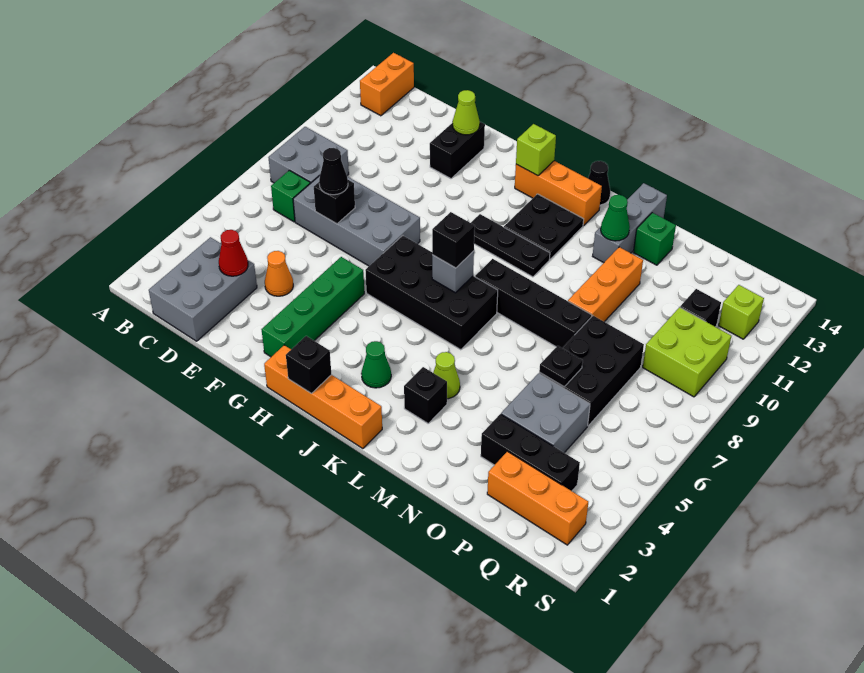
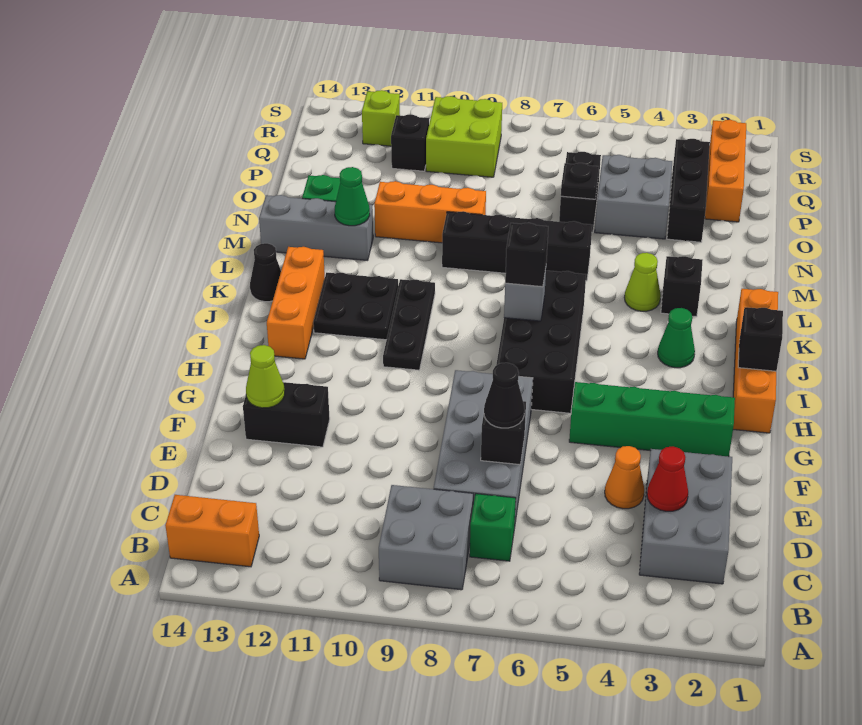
grey brick C1:D3 level 1 -> grey brick C2:E3 level 1
lime brick I13 level 2 -> none
black brick K8:N8 level 1 -> black brick M6:M9 level 1
black brick O6:P8 level 1 -> black brick O6:P6 level 1

